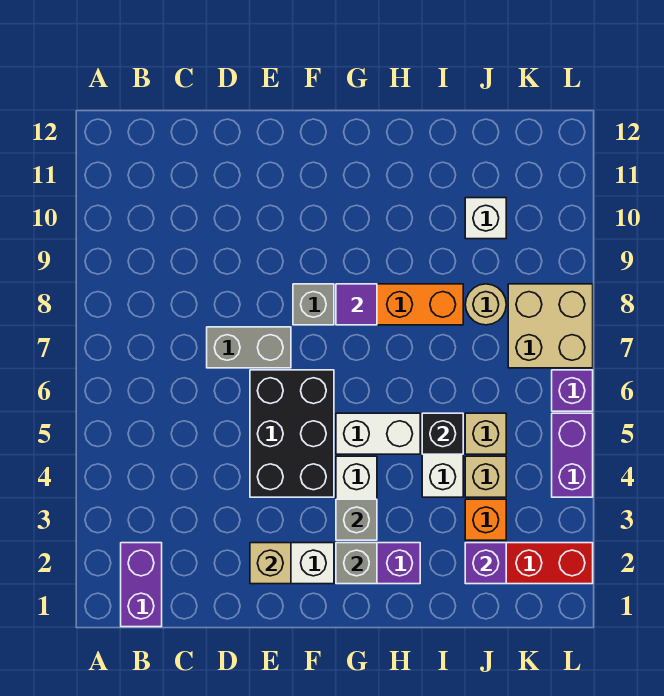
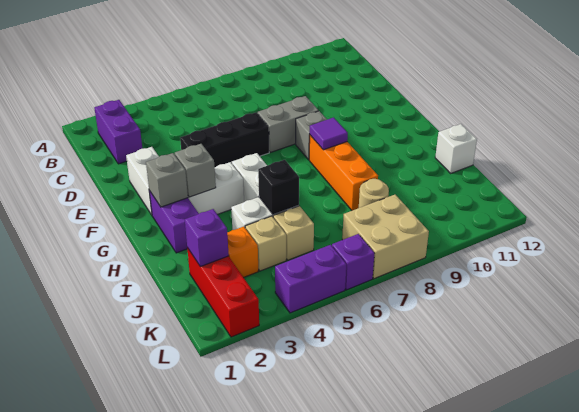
purple brick B1:B2 level 1 -> purple brick B2:C2 level 1
grey brick D7:E7 level 1 -> grey brick E7:E8 level 1
tan brick E2 level 2 -> none
black brick E4:F6 level 1 -> black brick E4:E6 level 1
white brick J10 level 1 -> white brick I12 level 1

